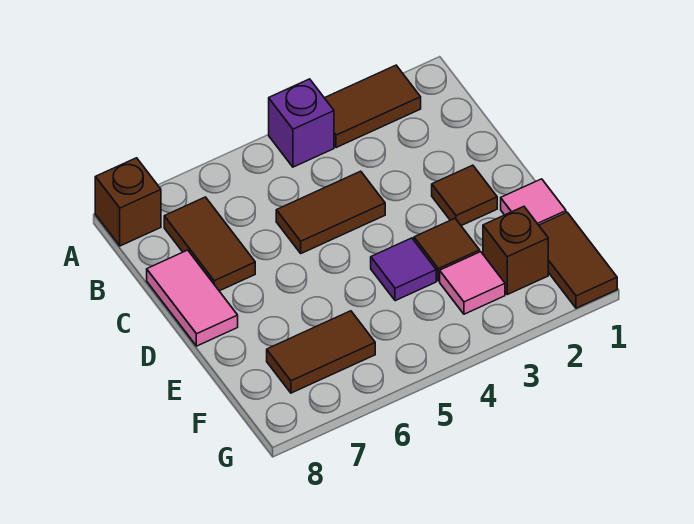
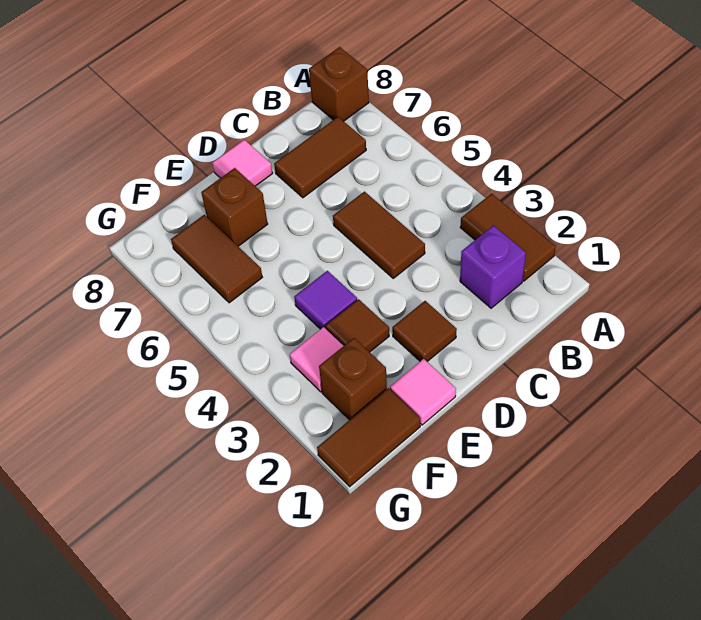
purple brick A4 level 1 -> purple brick B2 level 1
pink tile C8:D8 level 1 -> pink tile D8 level 1
none -> brown brick E7 level 1

